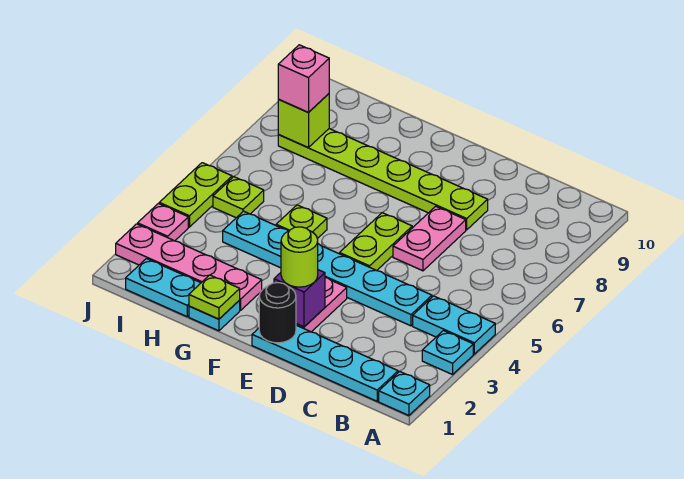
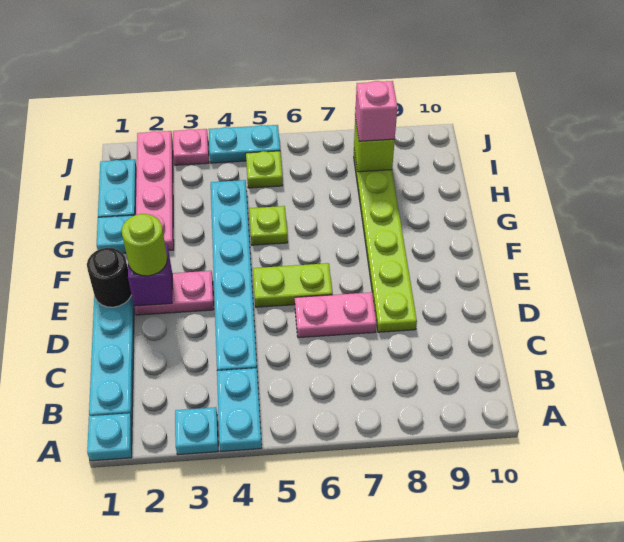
lime plate G1 level 2 -> none
lime plate J4:J5 level 1 -> cyan plate J4:J5 level 1

